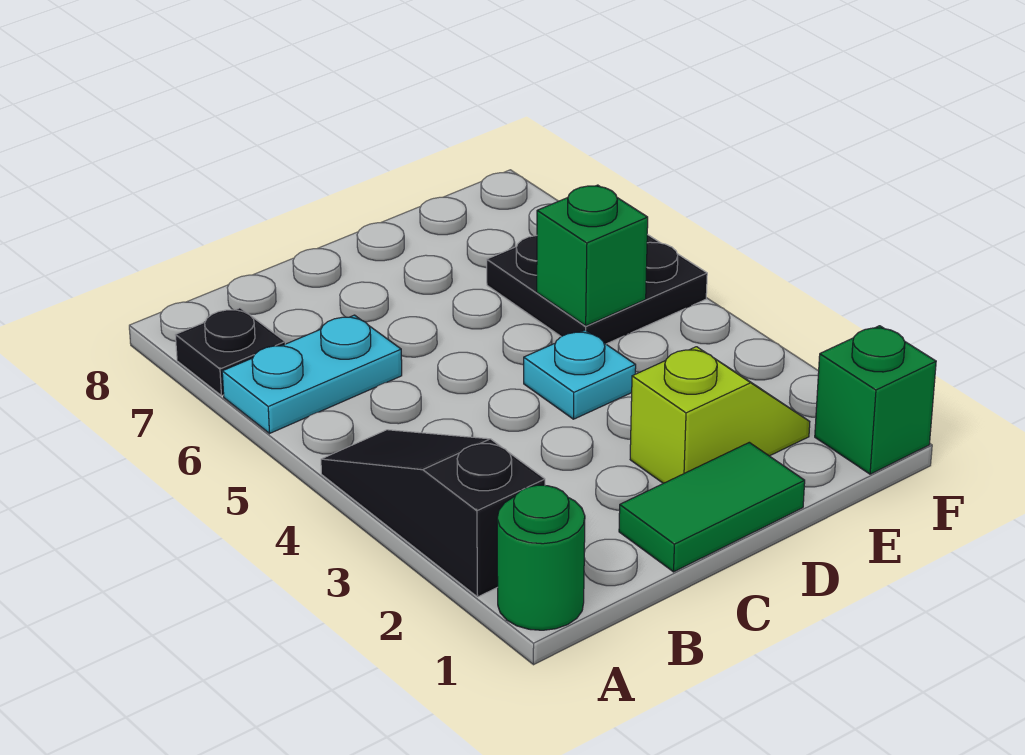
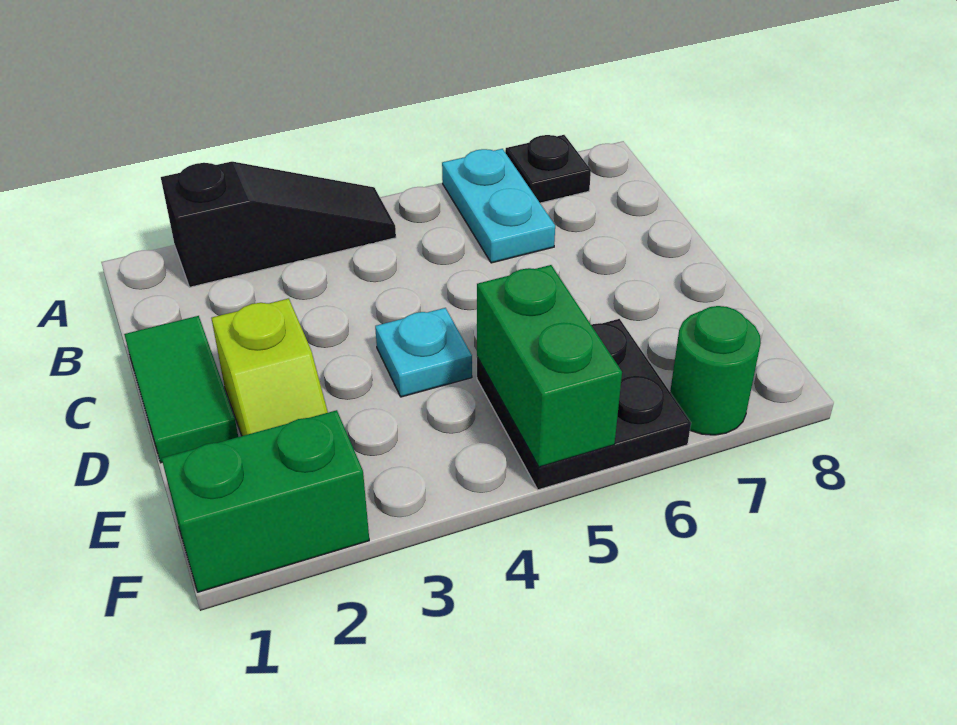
green round brick A1 level 1 -> green round brick F7 level 1
green brick E5 level 2 -> green brick E5:F5 level 2
green brick F1 level 1 -> green brick F1:F2 level 1

